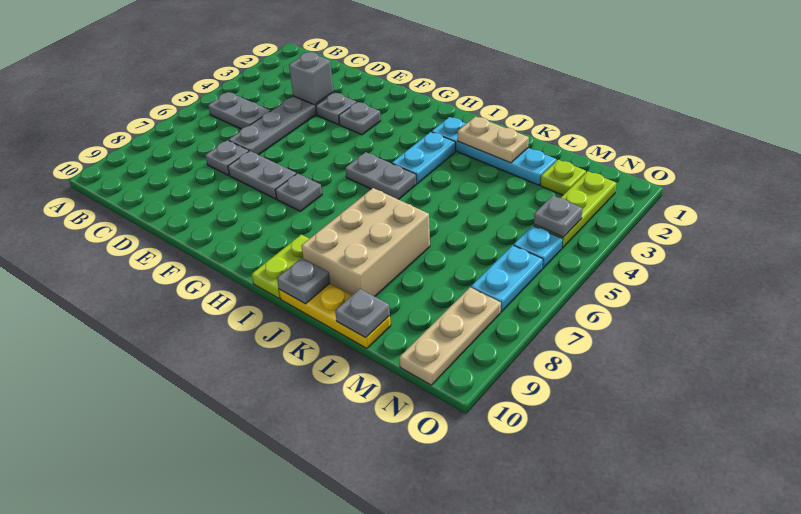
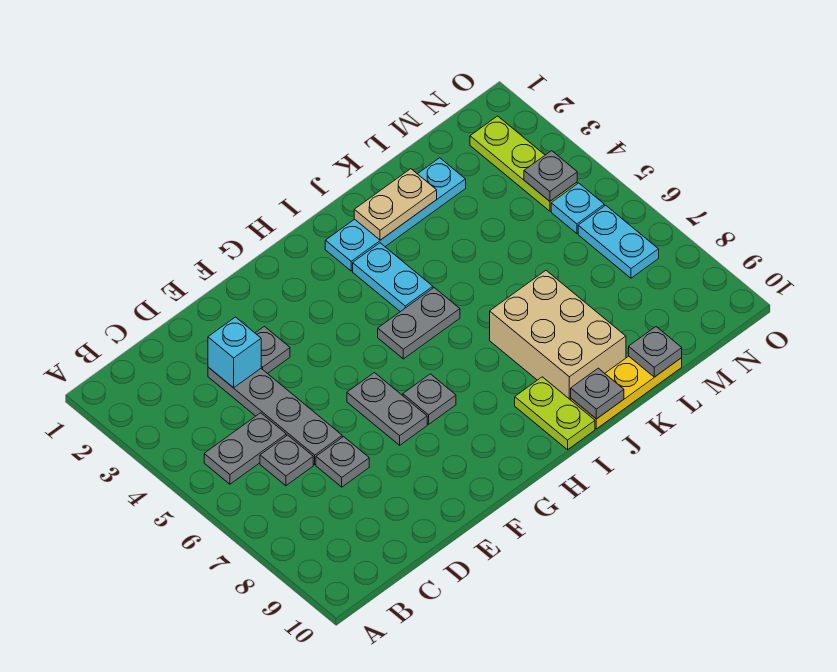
grey brick D3 level 2 -> cyan brick D3 level 2
grey plate E7:F7 level 1 -> grey plate F6:F7 level 1
grey plate F3 level 1 -> grey plate C6 level 1
lime plate M2 level 1 -> none
tan plate N8:N10 level 1 -> none

